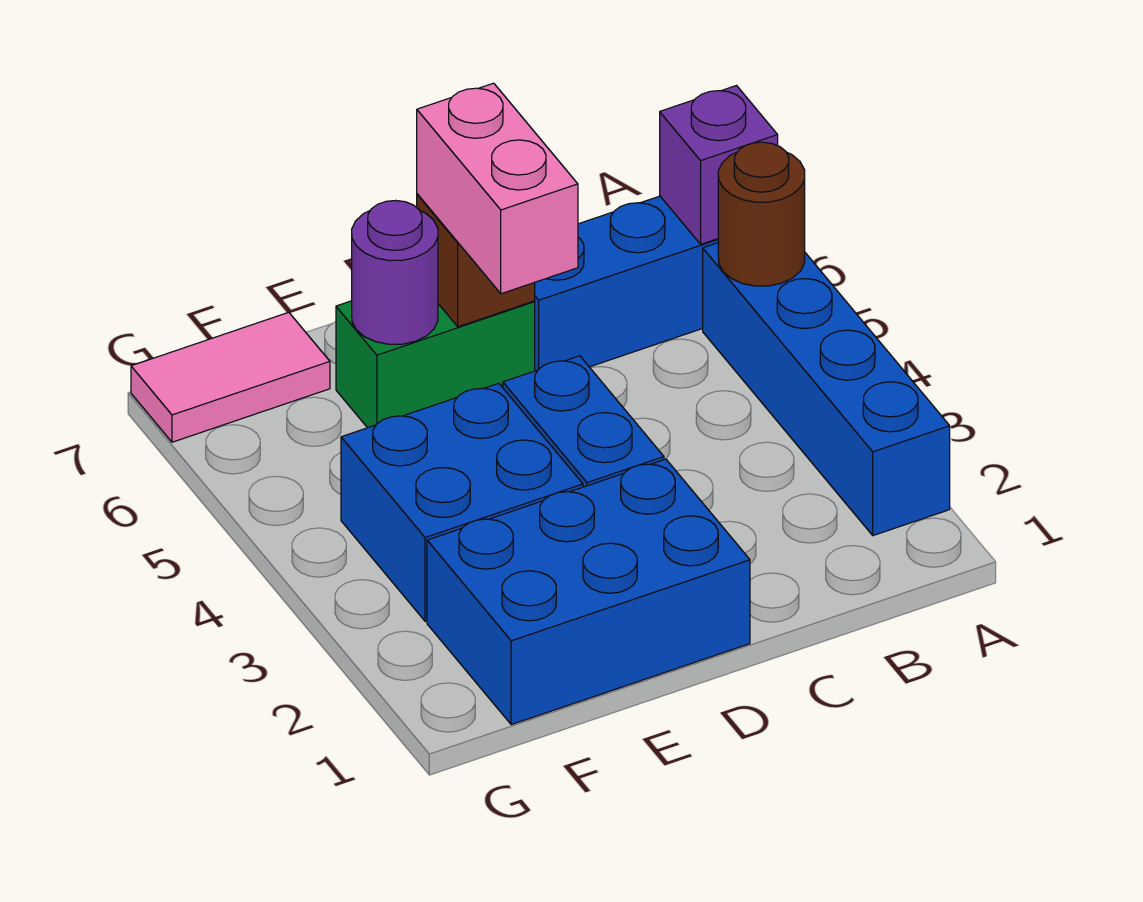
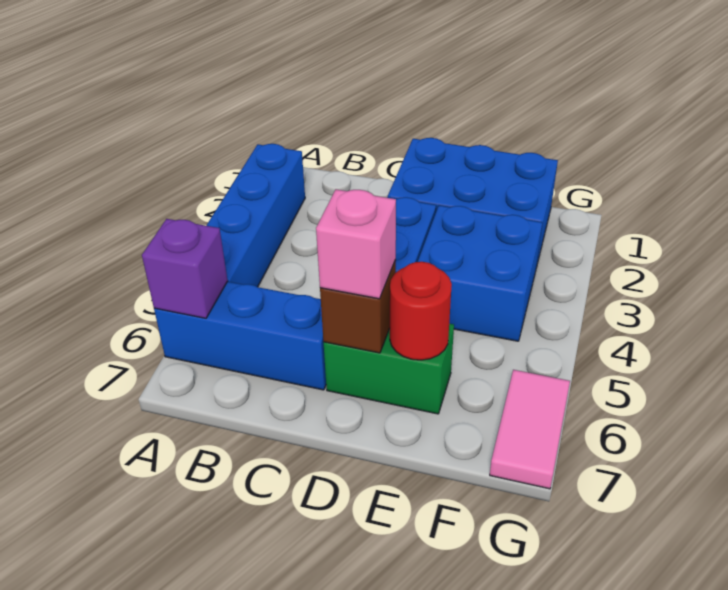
brown round brick A5 level 2 -> none
pink brick D5:D6 level 3 -> pink brick D6 level 3
purple round brick E6 level 2 -> red round brick E6 level 2
pink tile F7:G7 level 1 -> pink tile G6:G7 level 1

